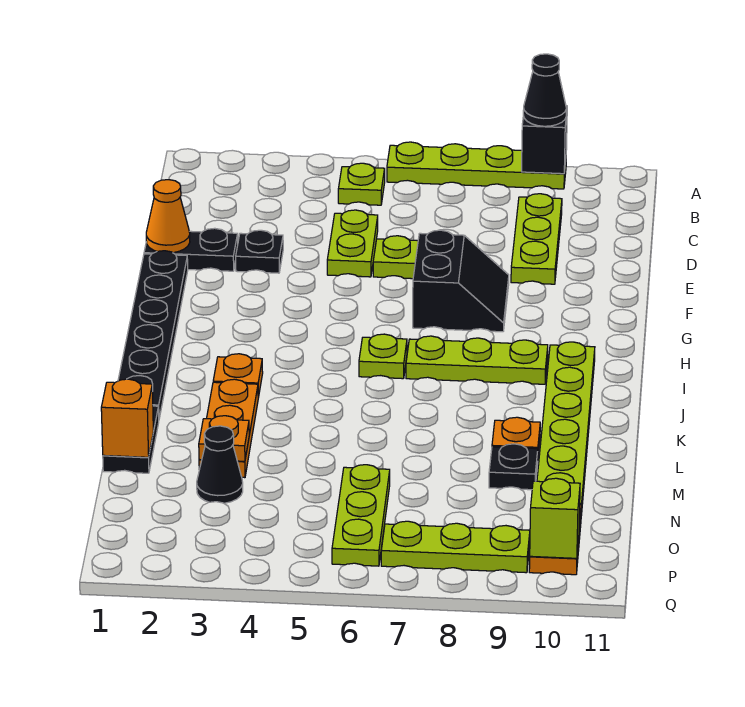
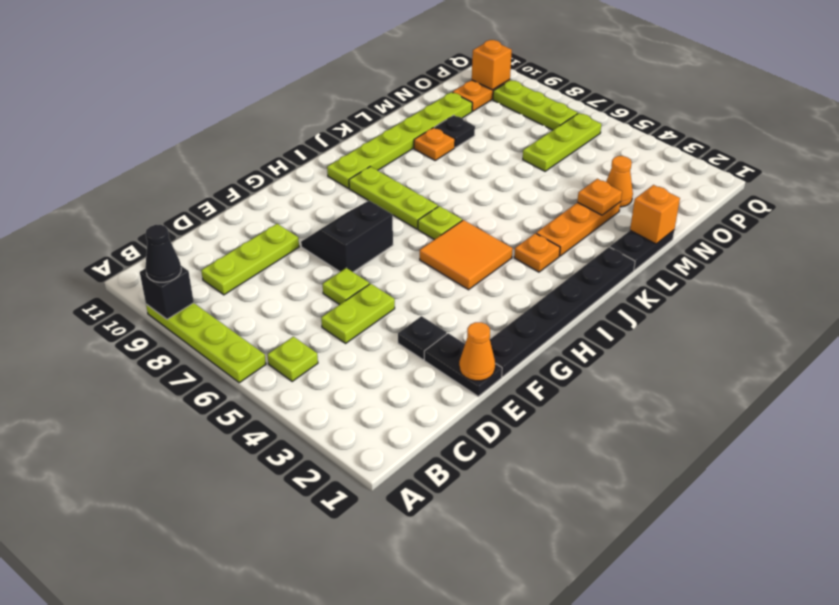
none -> orange tile H4:I5 level 1
black cone N3 level 1 -> orange cone N3 level 1
lime brick P10 level 2 -> orange brick P10 level 2

